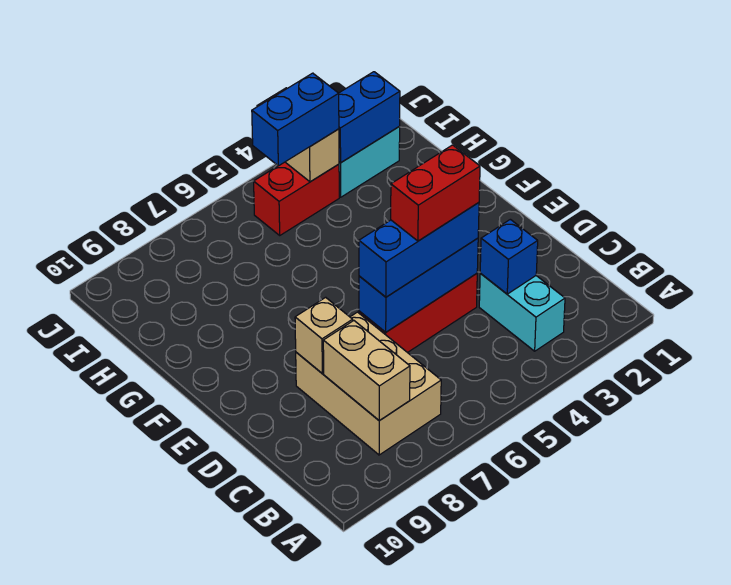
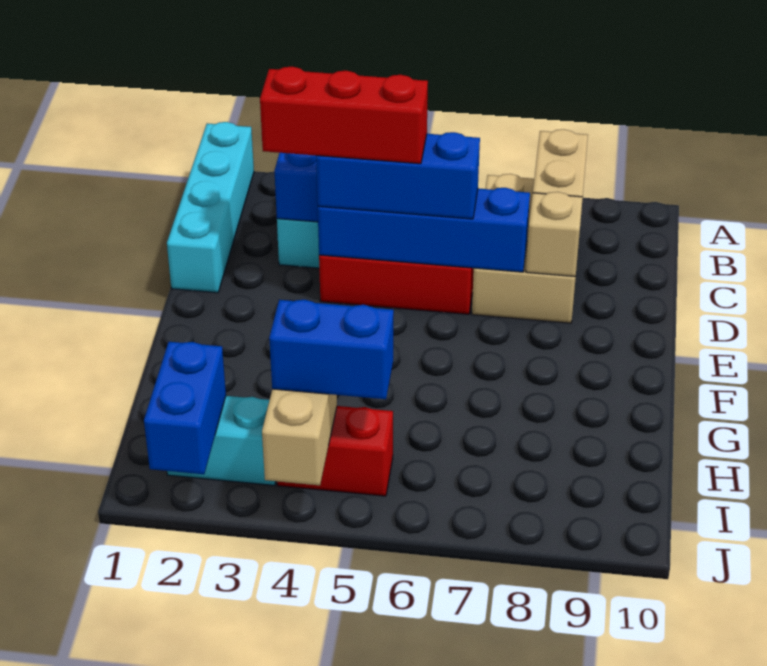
none -> cyan brick A1:D1 level 1
blue brick D4:D6 level 2 -> blue brick D4:D7 level 2
red brick D4:D5 level 4 -> red brick D3:D5 level 4
blue brick I2:I3 level 2 -> blue brick I2:J2 level 2

